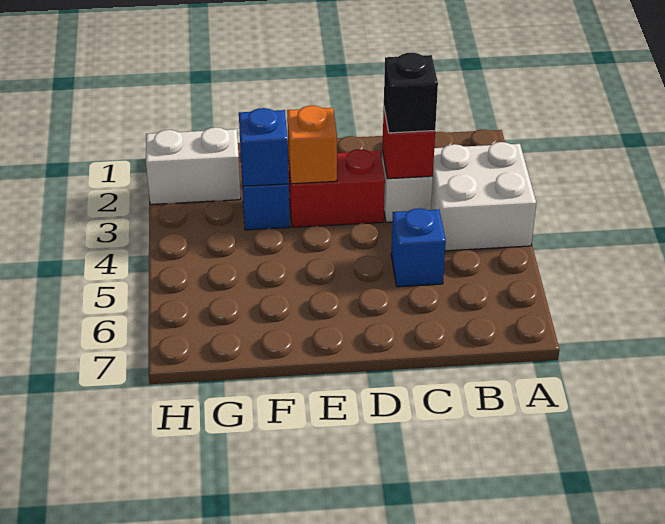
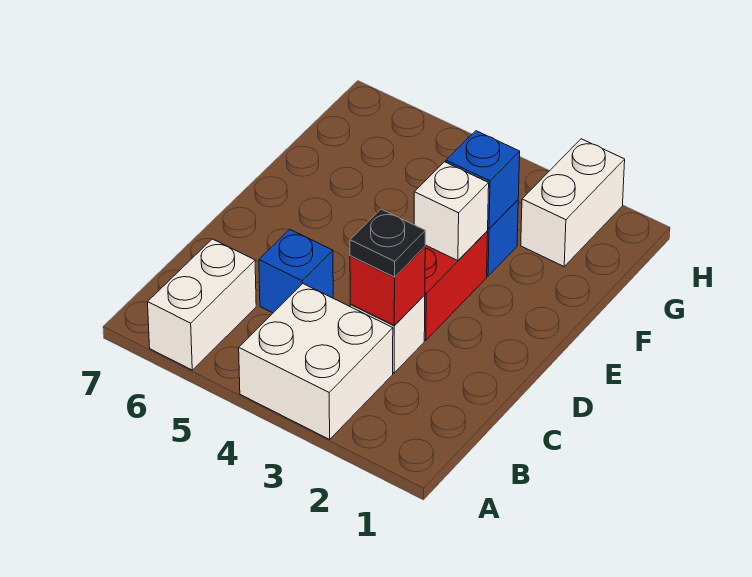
none -> white brick A6:B6 level 1
black brick C3 level 3 -> black plate C3 level 3
orange brick E3 level 2 -> white brick E3 level 2

